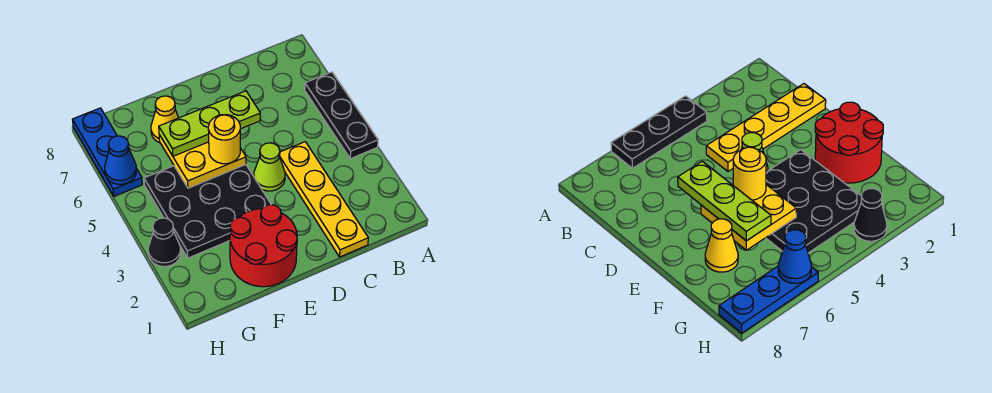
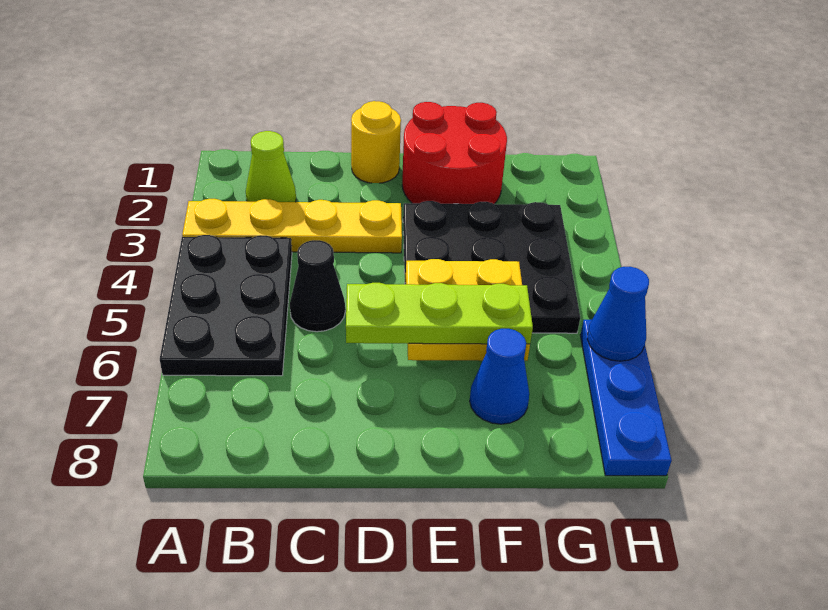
black plate A4:A6 level 1 -> black plate A4:B6 level 1
yellow plate C1:C4 level 1 -> yellow plate A3:D3 level 1
lime cone D4 level 1 -> lime cone B2 level 1
yellow round brick E5 level 3 -> yellow round brick D1 level 1
yellow cone F7 level 1 -> blue cone F7 level 1
black cone H3 level 1 -> black cone C5 level 1

